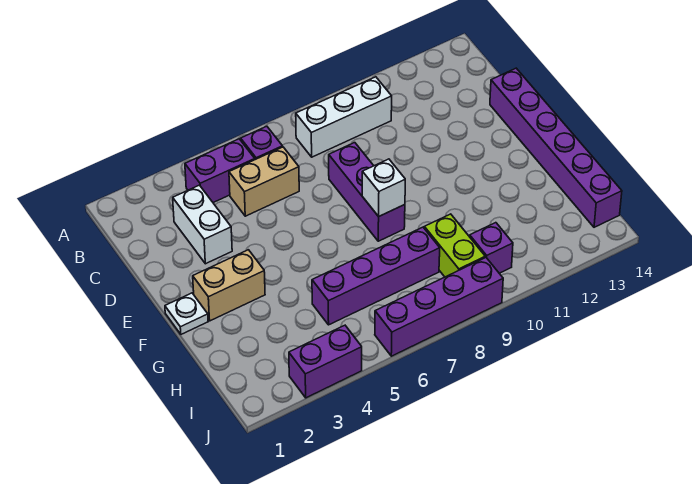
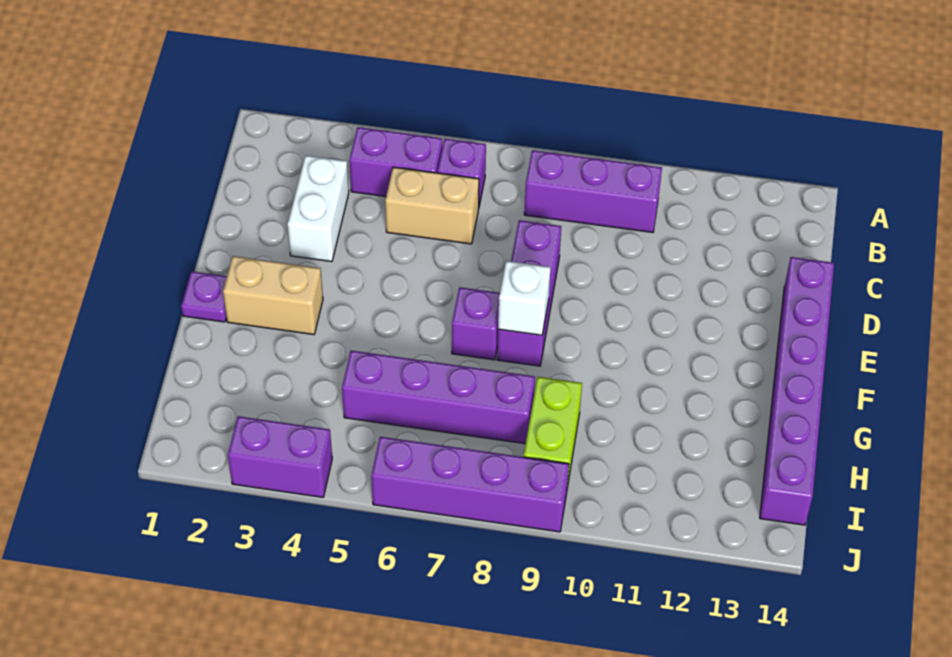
white brick B8:B10 level 1 -> purple brick B8:B10 level 1
white plate F1 level 1 -> purple plate F1 level 1
purple brick I10 level 1 -> purple brick F7 level 1

